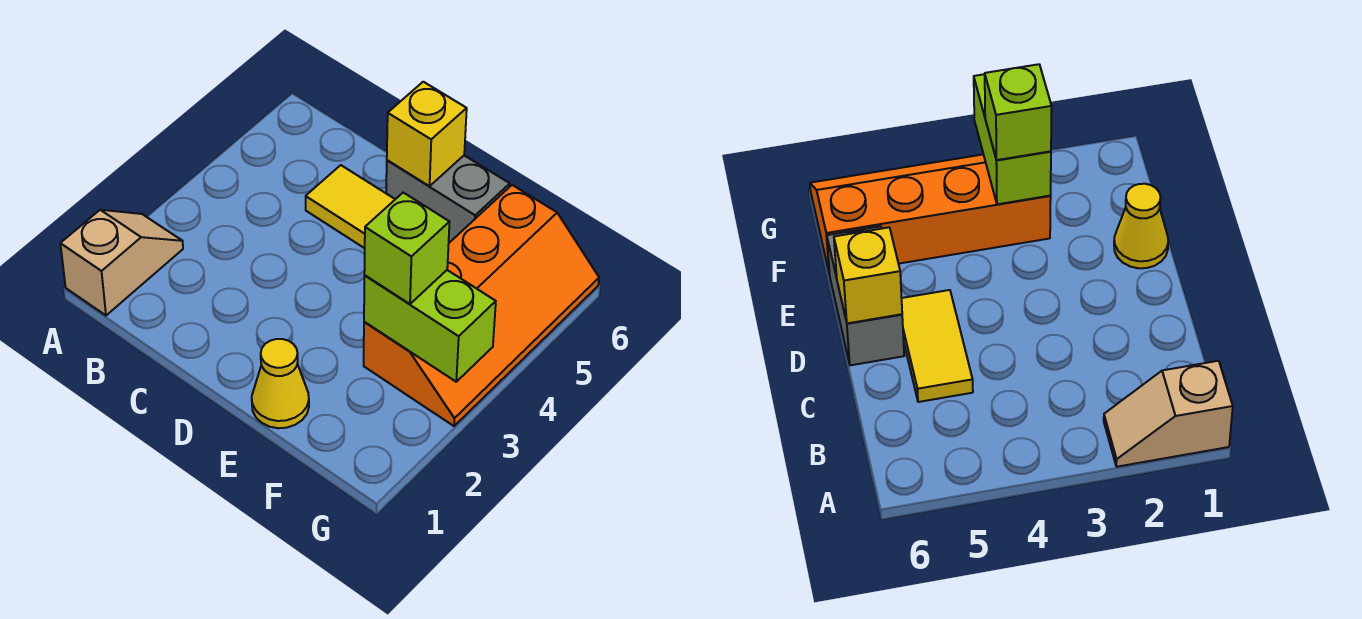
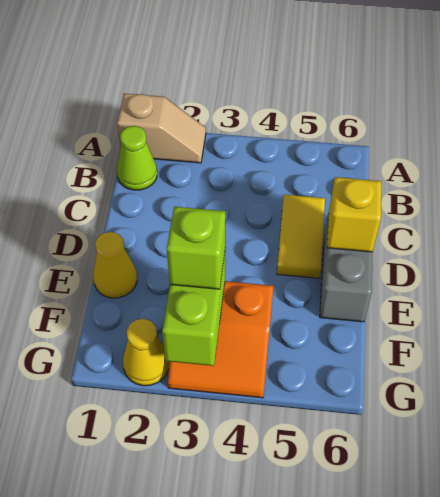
none -> lime cone B1 level 1
orange slope F3:G6 level 1 top F -> orange slope F3:G4 level 1 top F
none -> yellow cone G2 level 1

